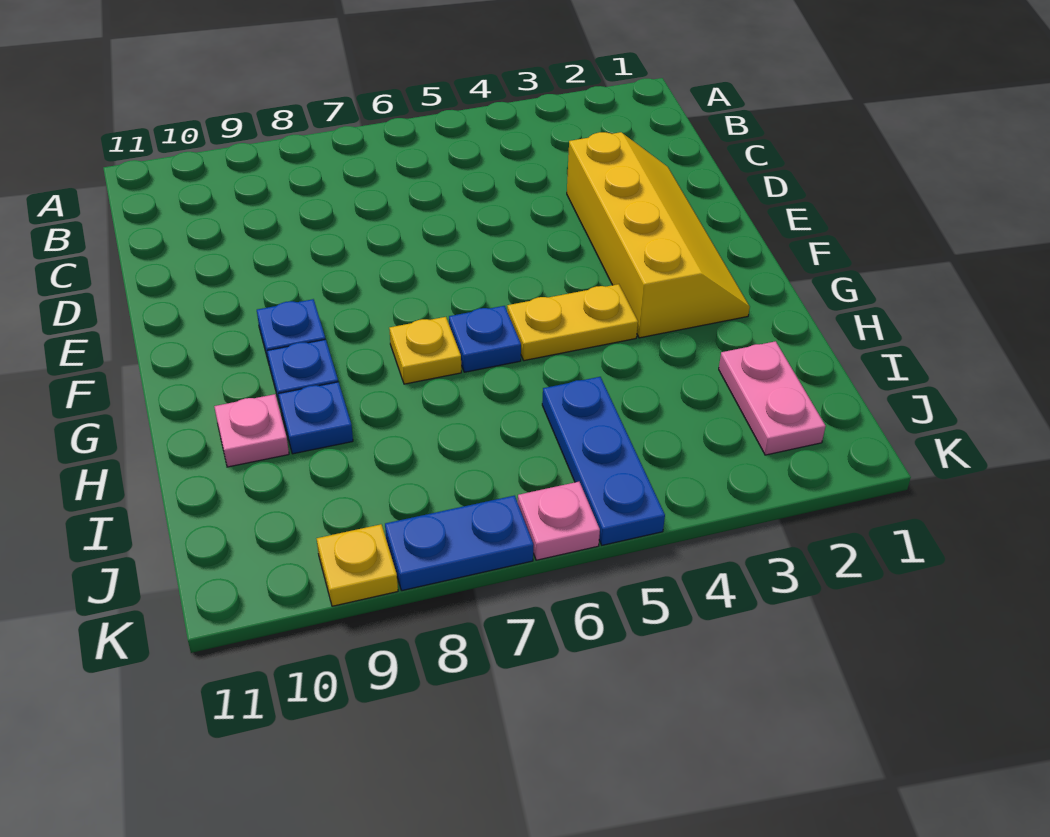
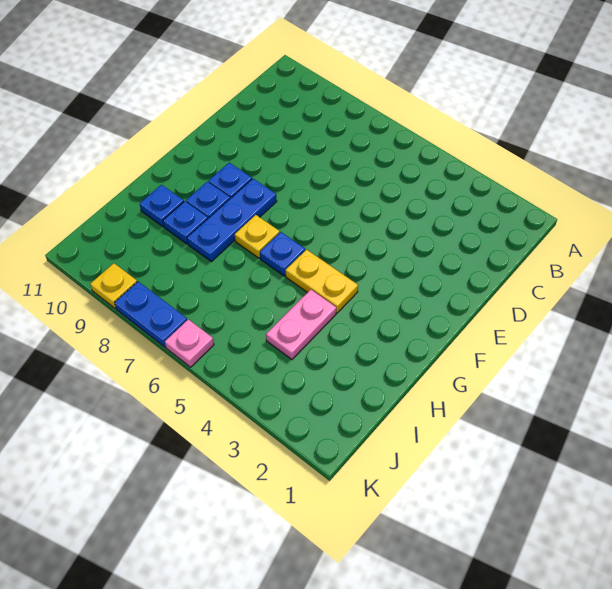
yellow slope D2:G3 level 1 top 3 -> none
pink plate H10 level 1 -> blue plate H10 level 1
pink plate I2:J2 level 1 -> pink plate H4:I4 level 1
blue plate I5:K5 level 1 -> blue plate F8:H8 level 1

